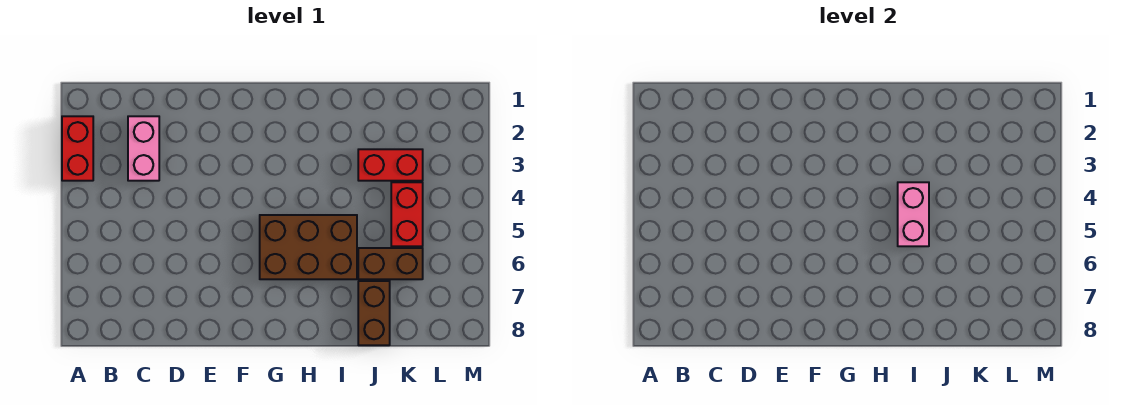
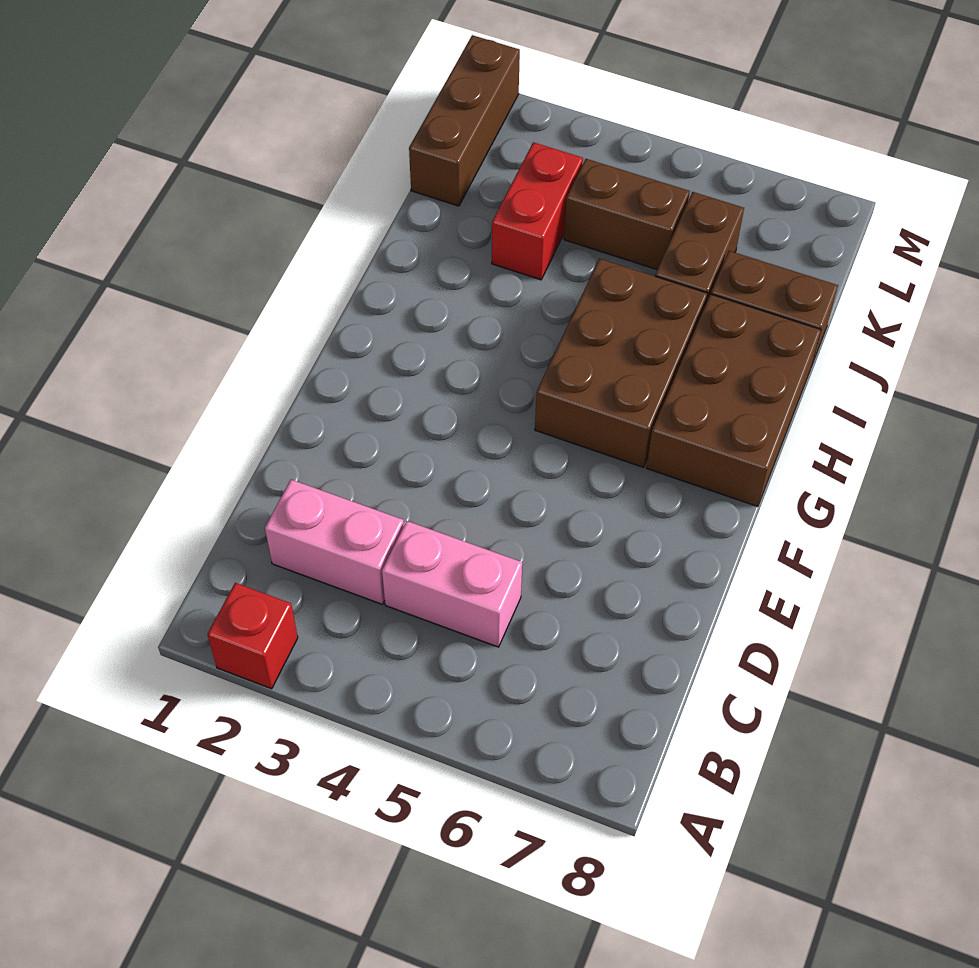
red brick A2:A3 level 1 -> red brick A2 level 1
none -> brown brick G7:I8 level 1
pink brick I4:I5 level 2 -> pink brick C4:C5 level 1
none -> brown brick K1:M1 level 1
red brick K4:K5 level 1 -> brown brick K4:K5 level 1

